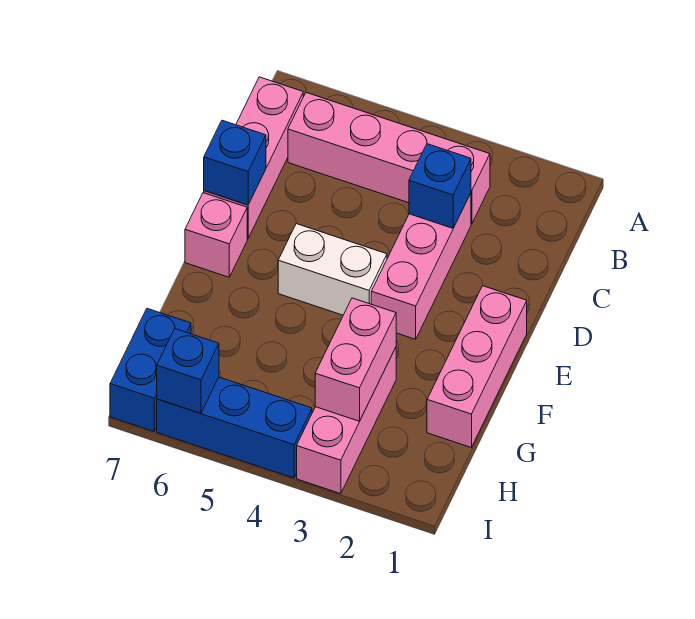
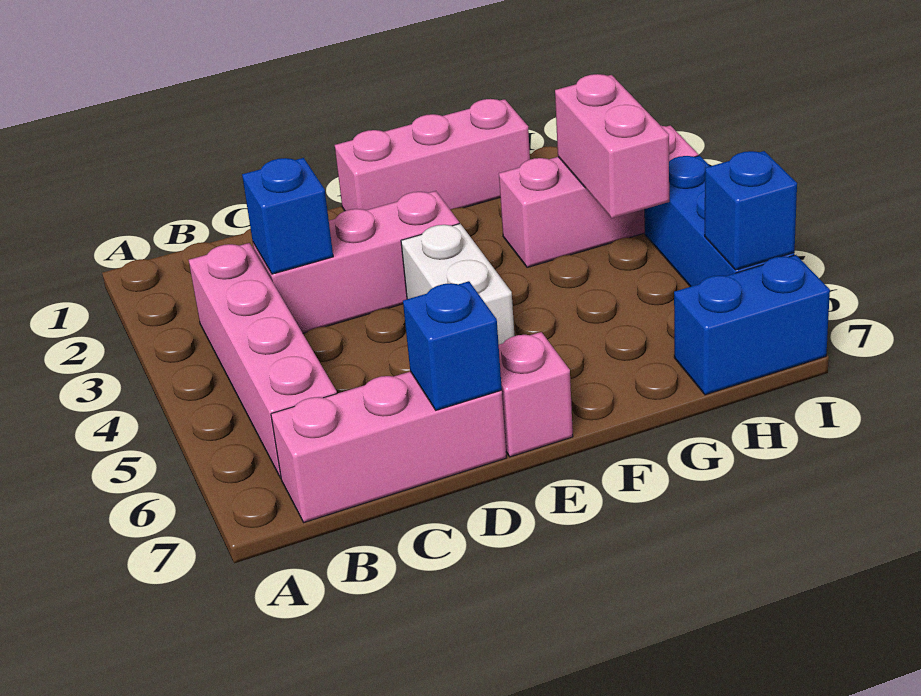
pink brick G3:H3 level 2 -> pink brick H3:H4 level 2

